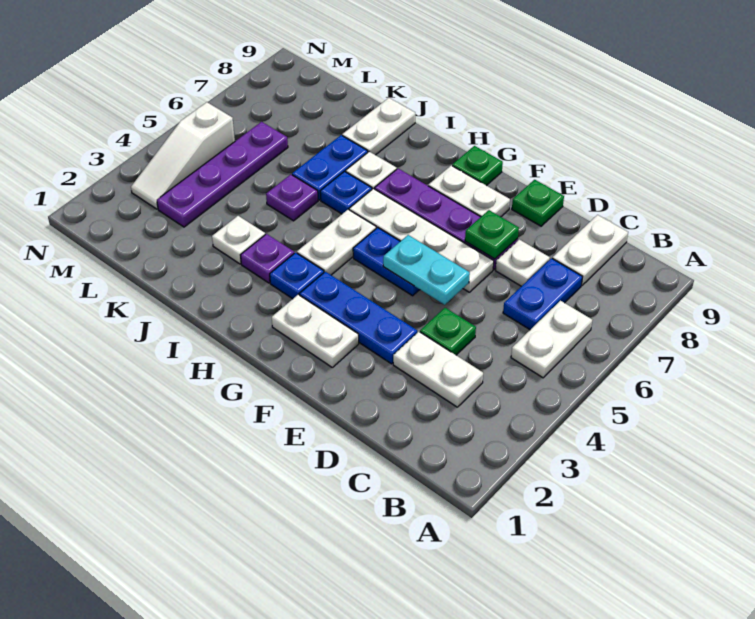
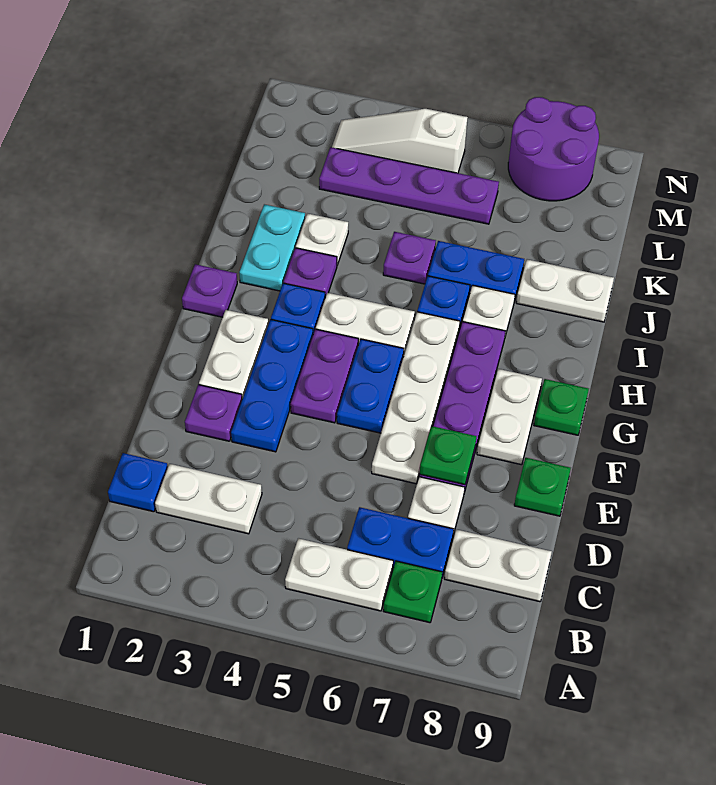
none -> blue plate C1 level 1
white plate C3:D3 level 1 -> white plate C2:C3 level 1
green plate D4 level 1 -> green plate B7 level 1
none -> purple plate E2 level 1
cyan plate E5:F5 level 2 -> cyan plate I2:J2 level 1
none -> purple plate F4:G4 level 1
none -> purple plate H1 level 1
none -> purple round brick M7:N8 level 1

